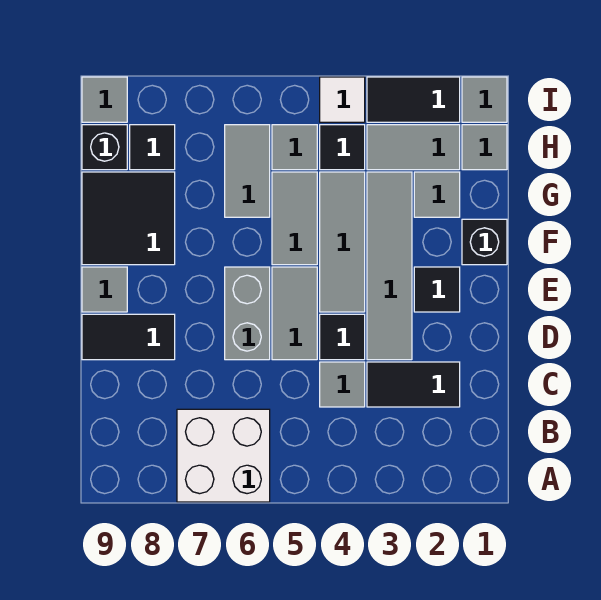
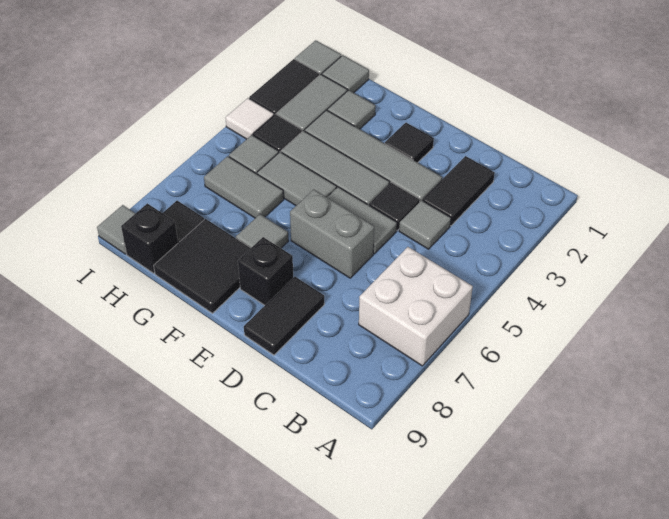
grey tile E9 level 1 -> grey tile F7 level 1
black brick F1 level 1 -> black brick E8 level 1

